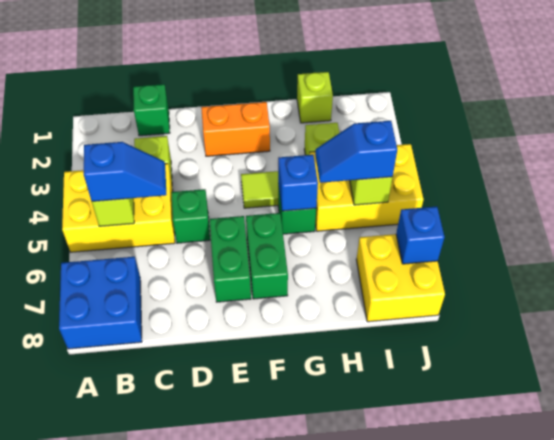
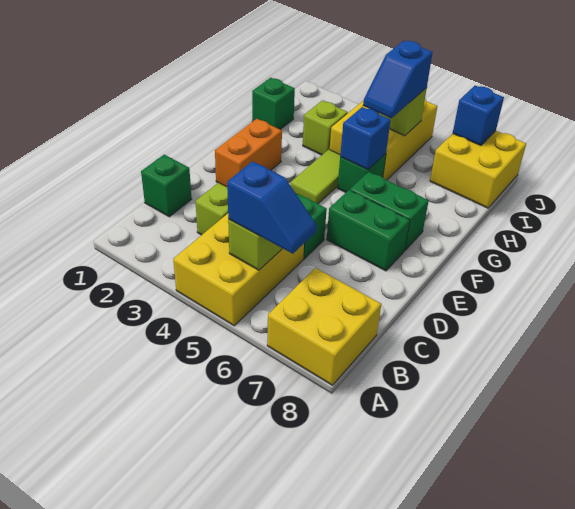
blue brick A7:B8 level 1 -> yellow brick A7:B8 level 1
blue slope B5:C5 level 3 top B -> blue slope B5:B6 level 3 top 5
lime brick H1 level 1 -> green brick H1 level 1

